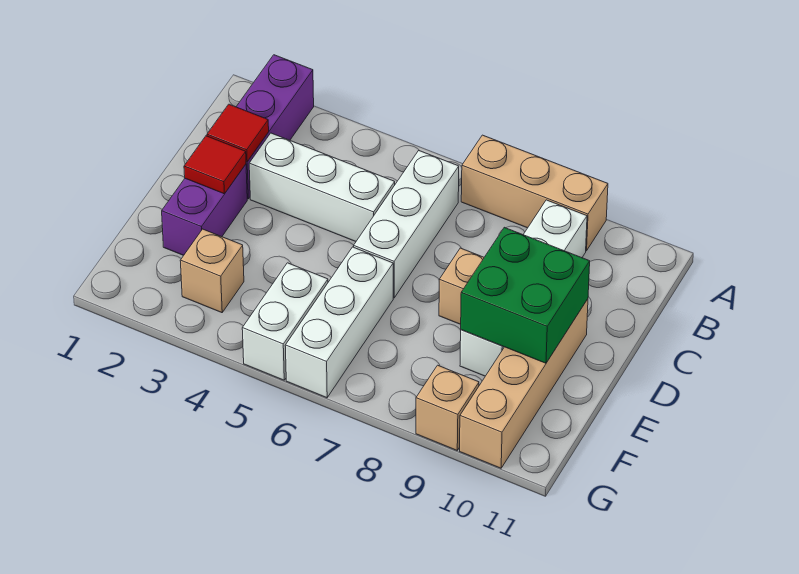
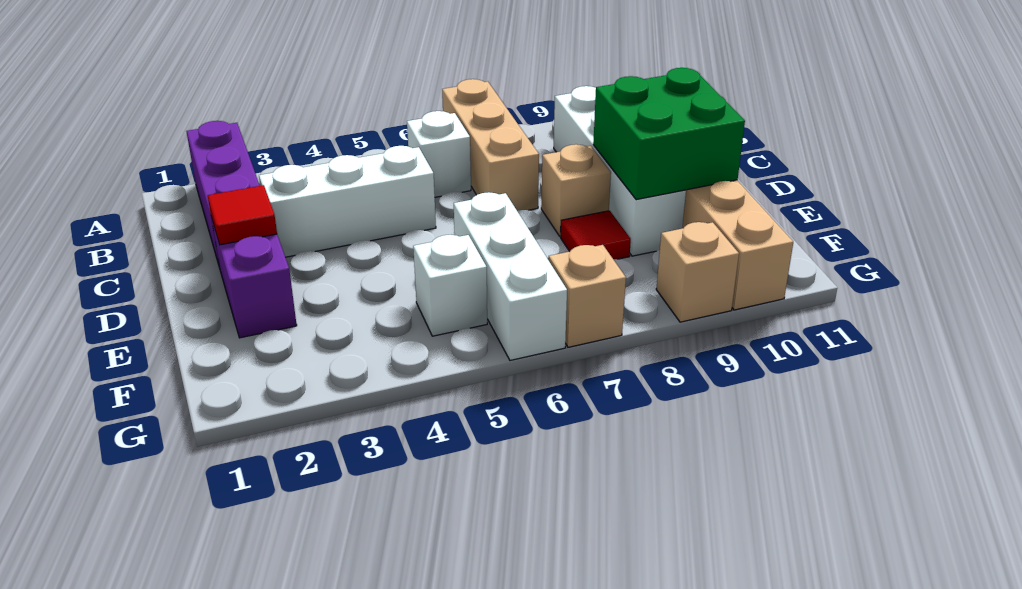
tan brick A7:A9 level 1 -> tan brick A7:C7 level 1
white brick B6:D6 level 1 -> white brick B6 level 1
red tile C2 level 2 -> red tile E8 level 1
tan brick F3 level 1 -> tan brick G7 level 1
white brick F5:G5 level 1 -> white brick F5 level 1

